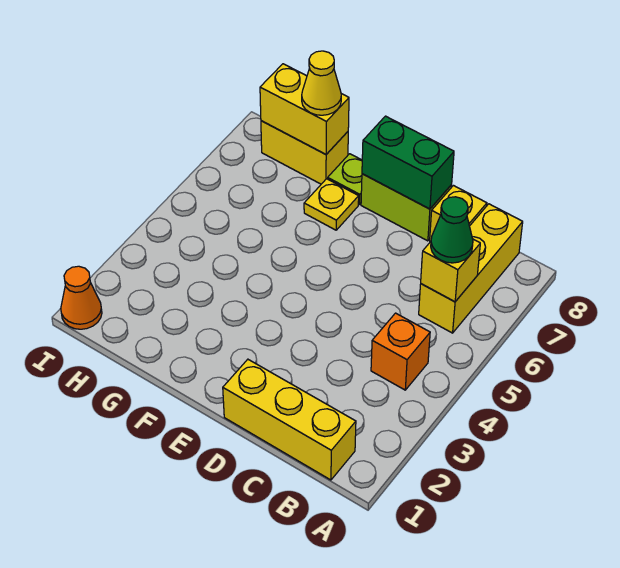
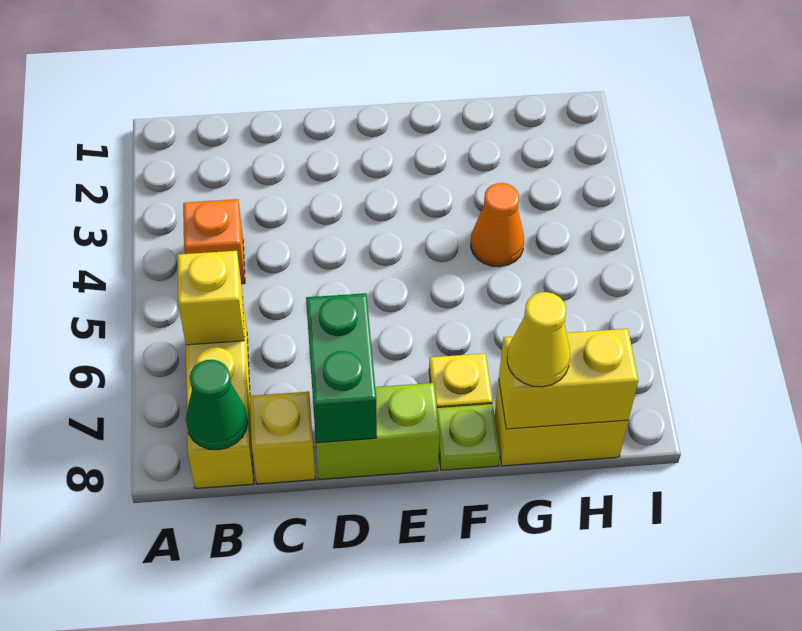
yellow brick B1:D1 level 1 -> none
green cone B6 level 3 -> green cone B8 level 2
green brick D8:E8 level 2 -> green brick D7:D8 level 2
orange cone I1 level 1 -> orange cone G4 level 1

